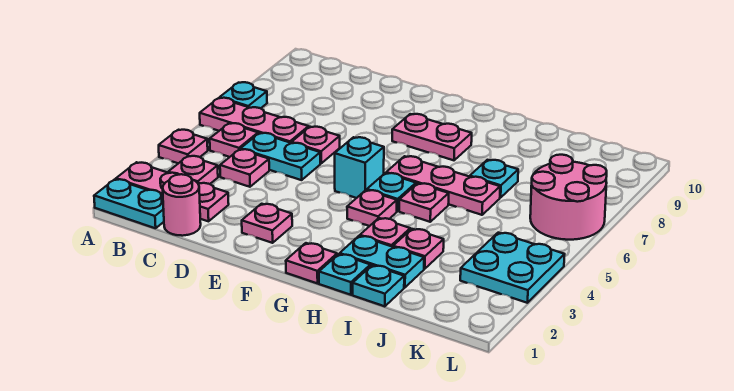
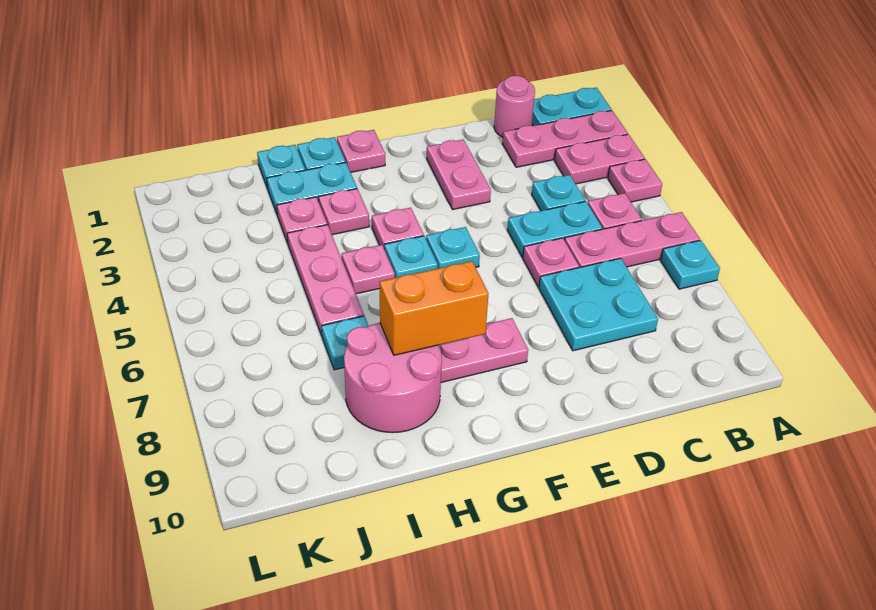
pink plate B3 level 1 -> pink plate A3:B3 level 1
pink plate C4 level 1 -> cyan plate C4 level 1
pink plate E2 level 1 -> pink plate E2:E3 level 1
cyan brick F5 level 1 -> cyan plate F5 level 1
pink plate G6:I6 level 1 -> pink plate I4:I6 level 1
none -> orange brick G8:H8 level 2
cyan plate K3:L4 level 1 -> cyan plate C7:D8 level 1
pink round brick K6:L7 level 1 -> pink round brick H8:I9 level 1

